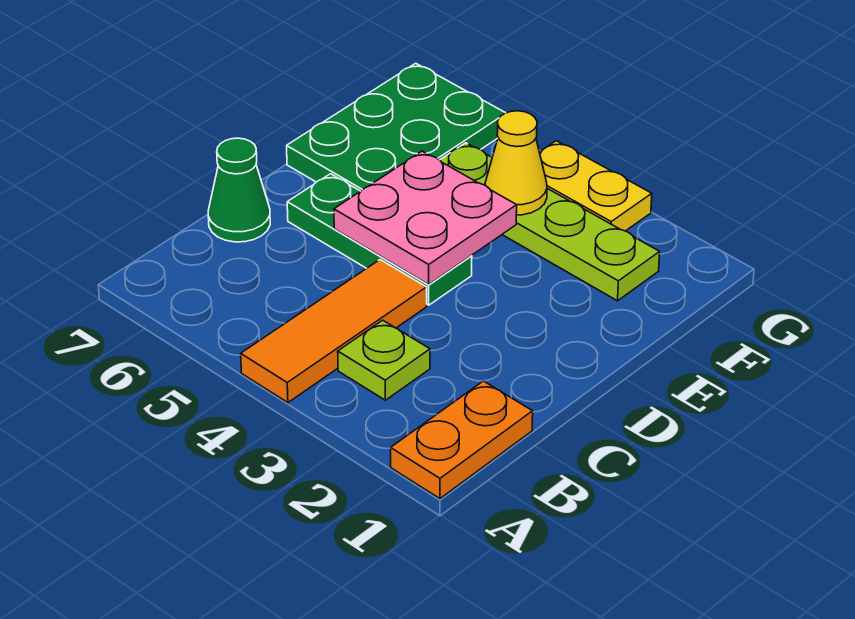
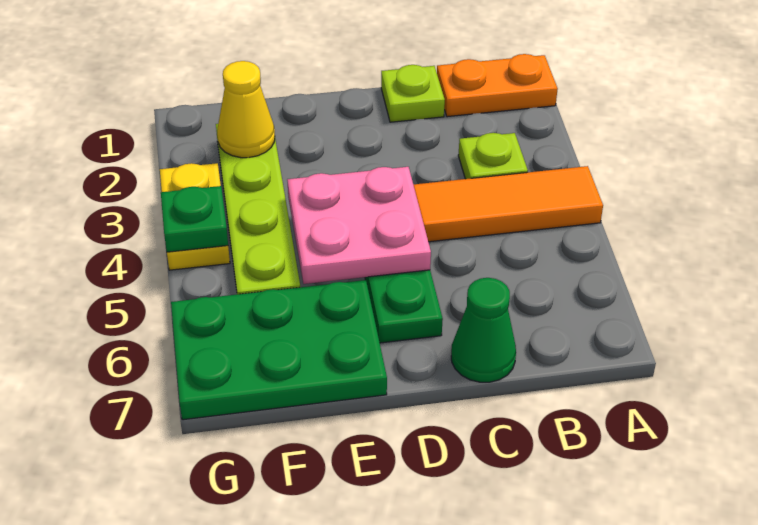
none -> lime plate C1 level 1
yellow cone F4 level 2 -> yellow cone F2 level 2
none -> green plate G4 level 2

